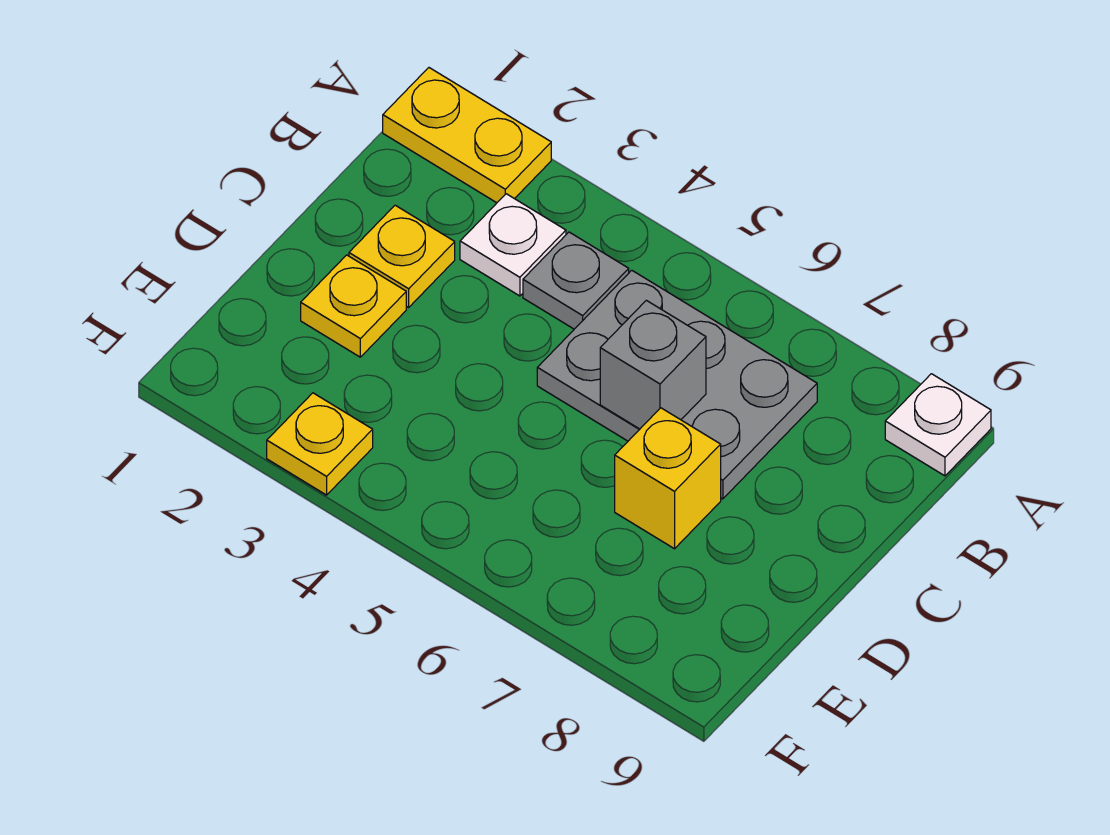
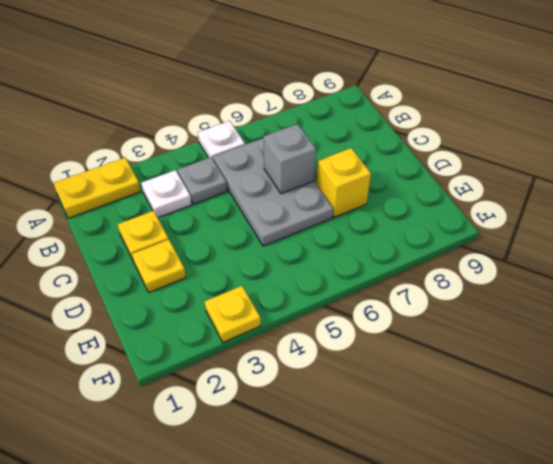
white plate A9 level 1 -> white plate A5 level 1
grey plate B5:C7 level 1 -> grey plate B5:D6 level 1

